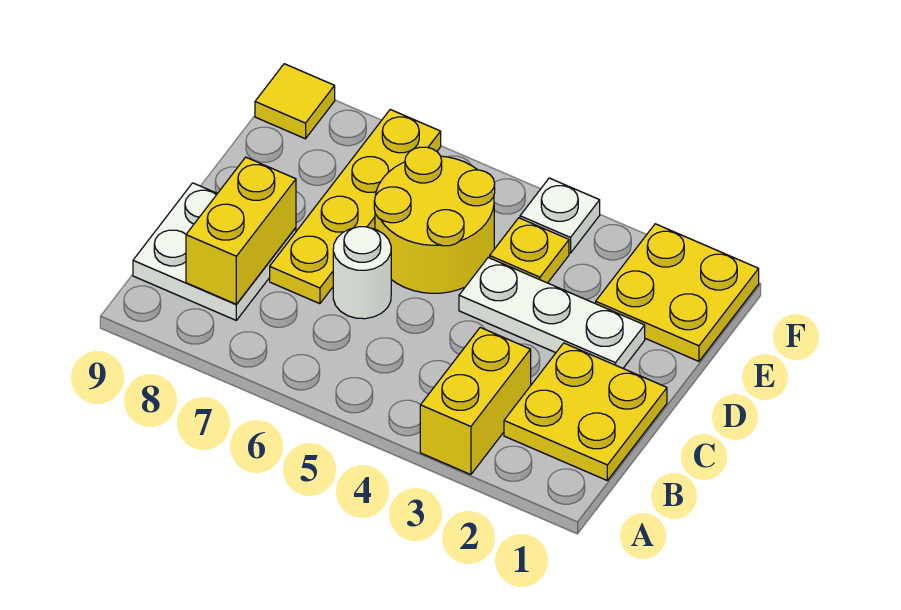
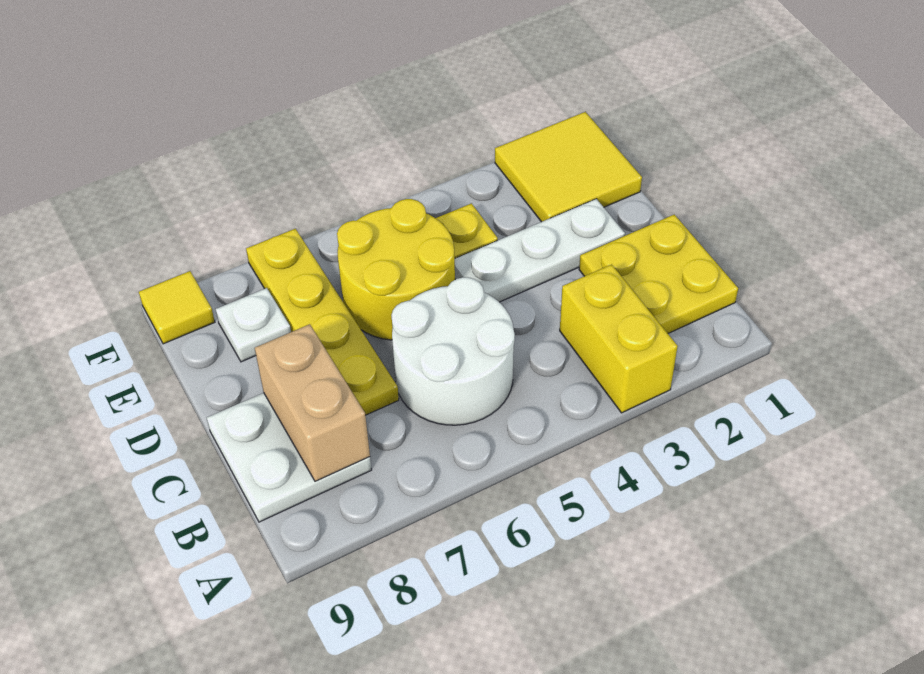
yellow brick B8:C8 level 2 -> tan brick B8:C8 level 2
white round brick C6 level 1 -> white round brick B5:C6 level 1
yellow plate E1:F2 level 1 -> yellow tile E1:F2 level 1
white plate F4 level 1 -> white plate E8 level 1

